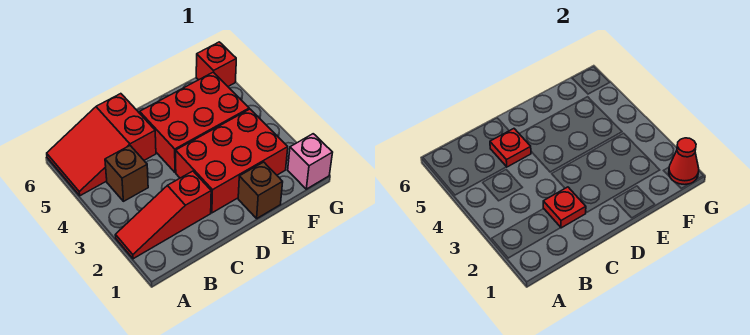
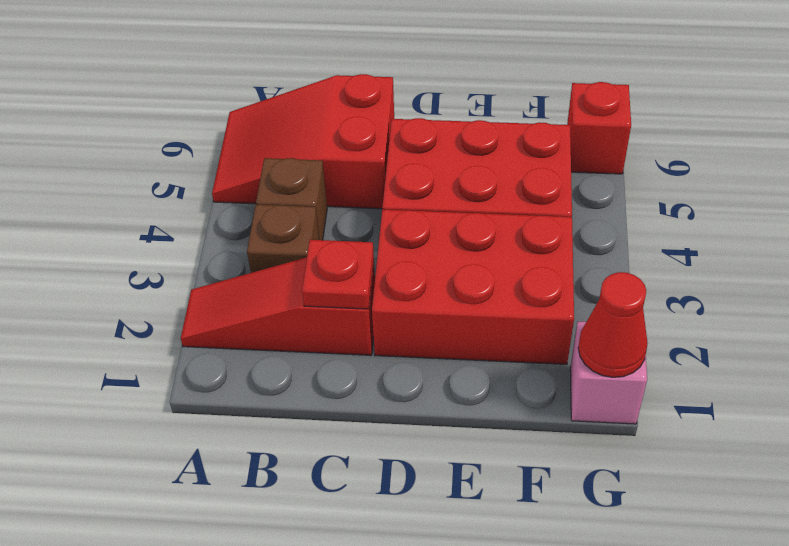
red plate C5 level 2 -> none
brown brick E1 level 1 -> brown brick B3 level 1

